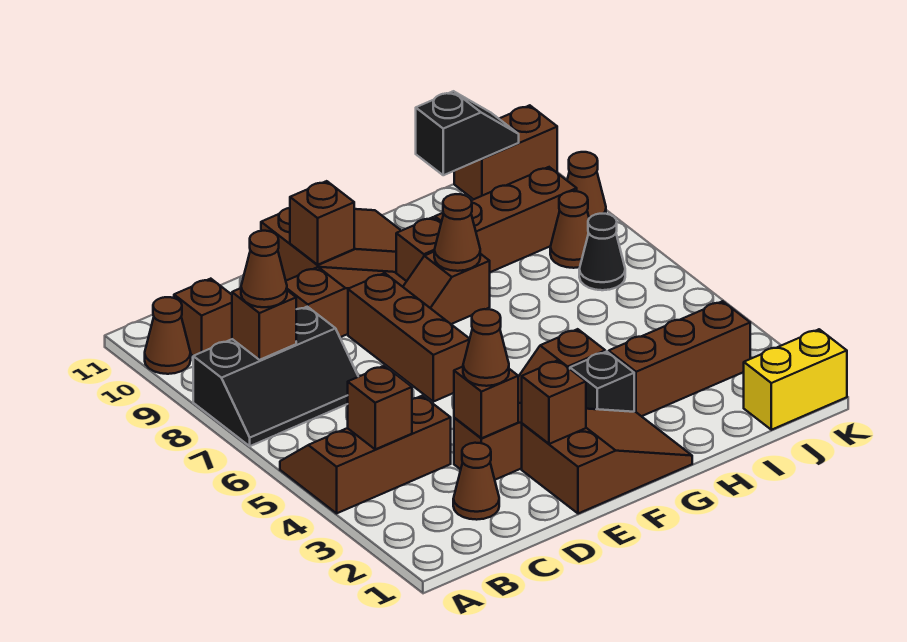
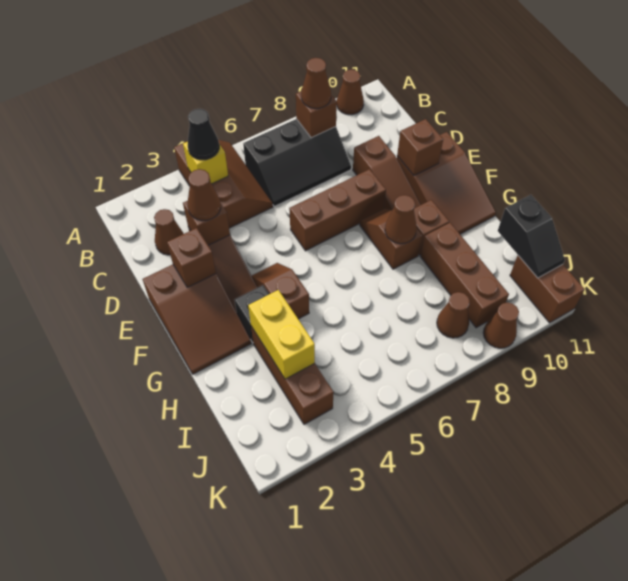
black slope A7:C8 level 1 top 8 -> black slope B6:C8 level 1 top B
brown brick B4 level 2 -> yellow brick B4 level 2
brown brick B10 level 1 -> none
yellow brick J1:K1 level 1 -> yellow brick H3:I3 level 2
black cone J7 level 1 -> black cone B4 level 3

